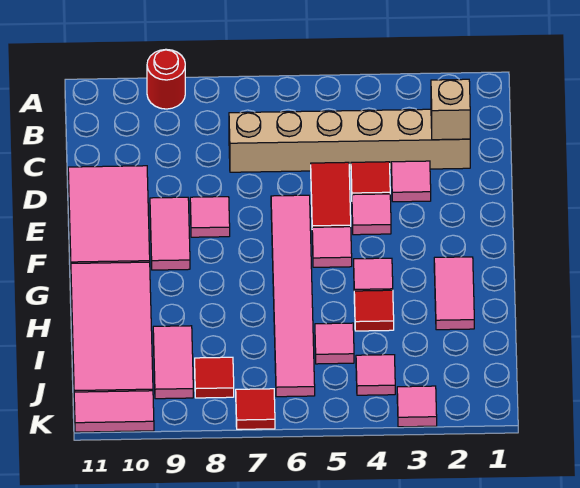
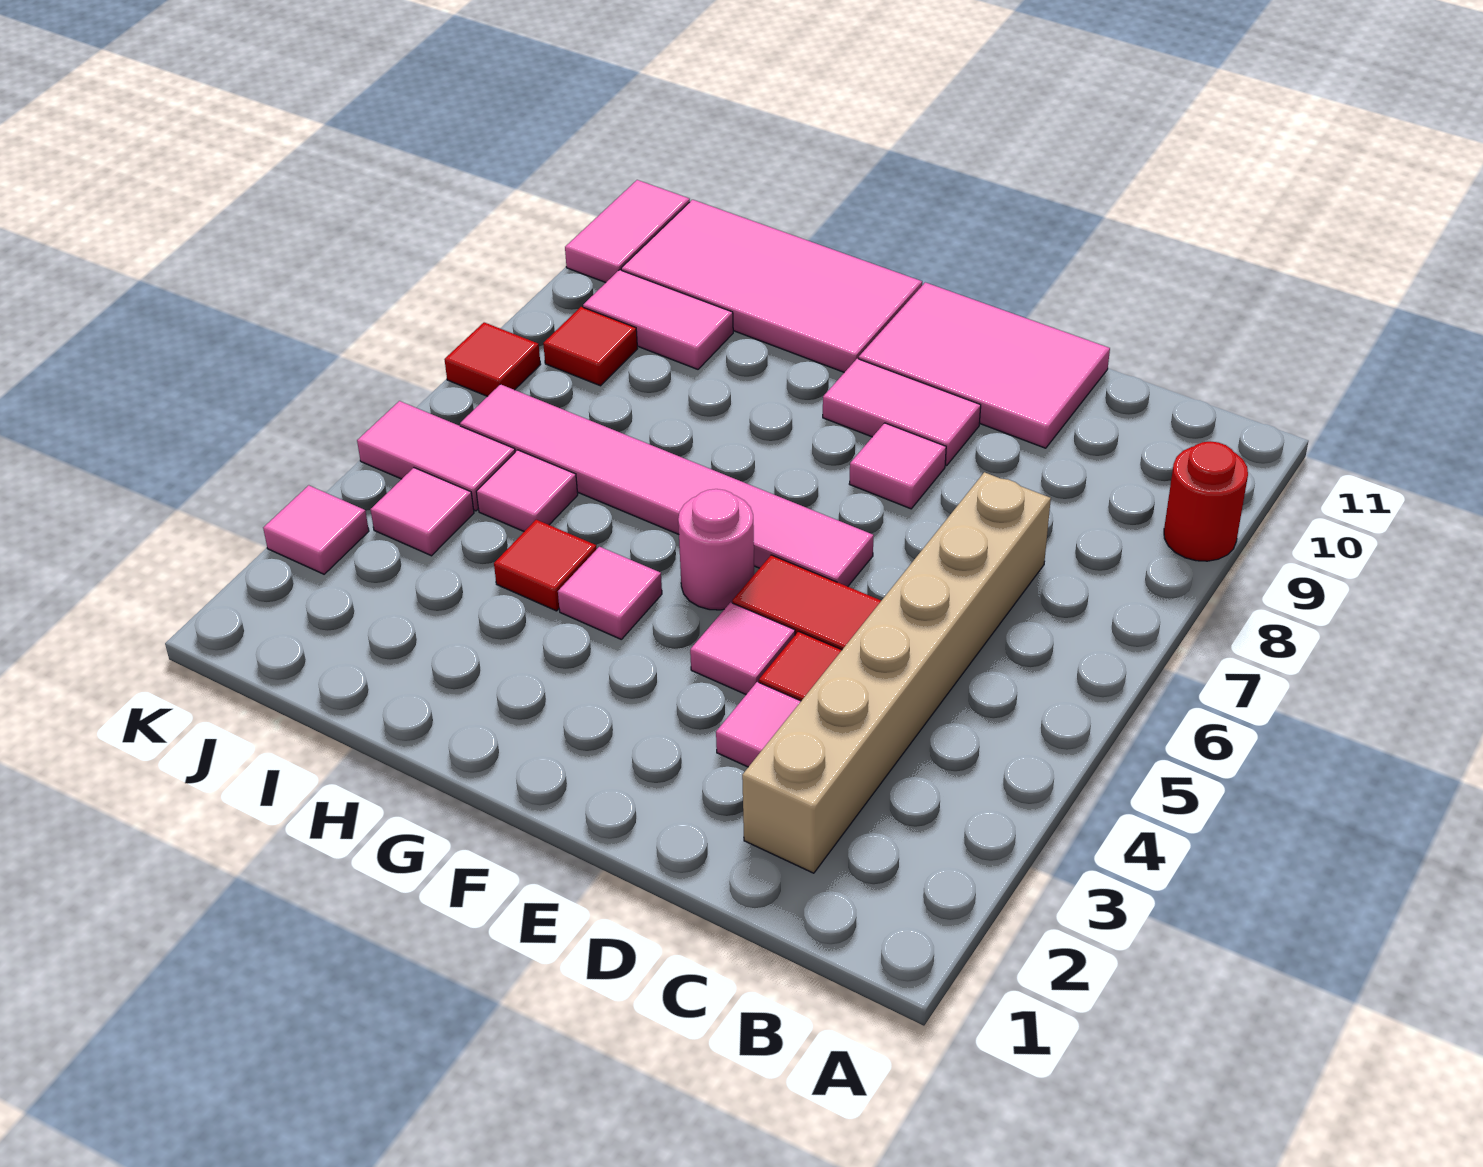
tan brick C2 level 2 -> none
pink tile F5 level 1 -> pink round brick F5 level 1
pink tile G2:H2 level 1 -> pink tile J5:K5 level 1

